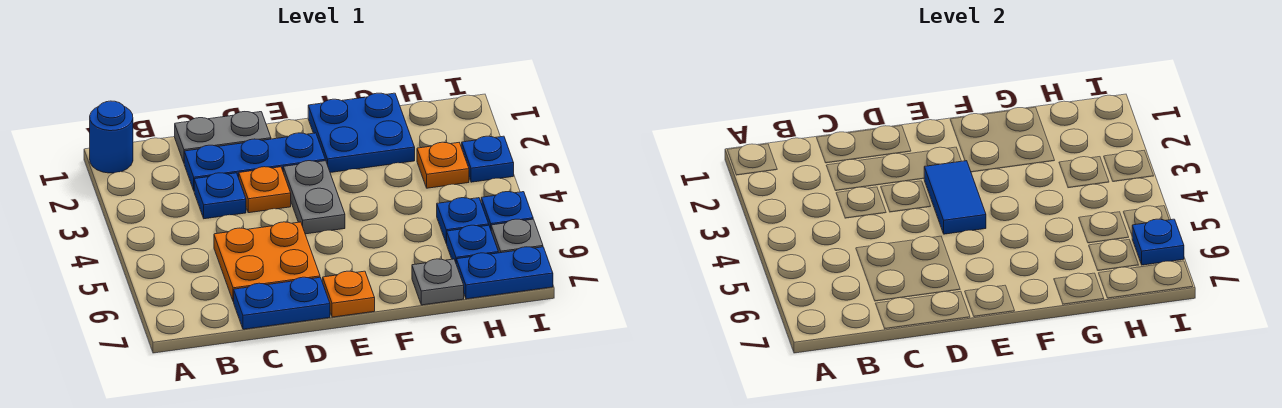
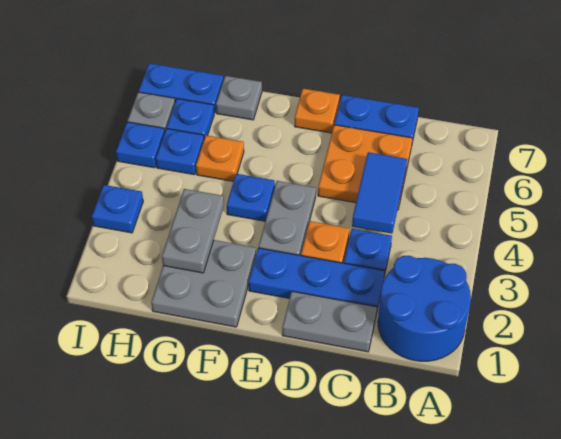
blue round brick A1 level 1 -> blue round brick A1:B2 level 1
blue tile E3:E4 level 2 -> blue tile C4:C5 level 2
blue plate F1:G2 level 1 -> grey plate F1:G2 level 1
none -> grey plate G2:G3 level 2
orange plate H3 level 1 -> orange plate G5 level 1
blue plate I6 level 2 -> blue plate F4 level 1

